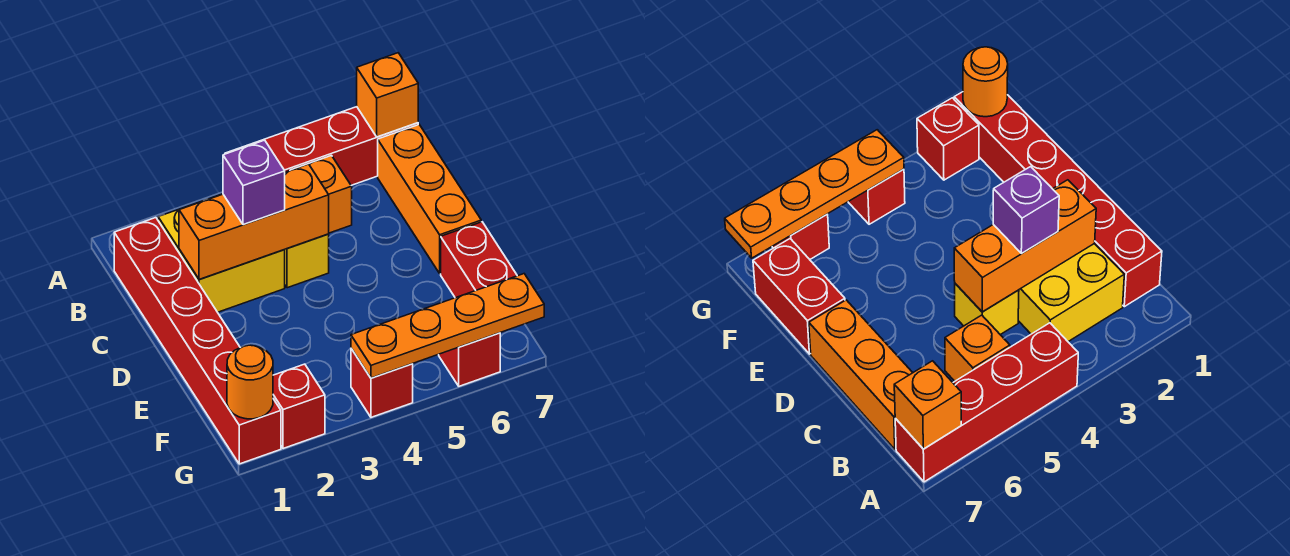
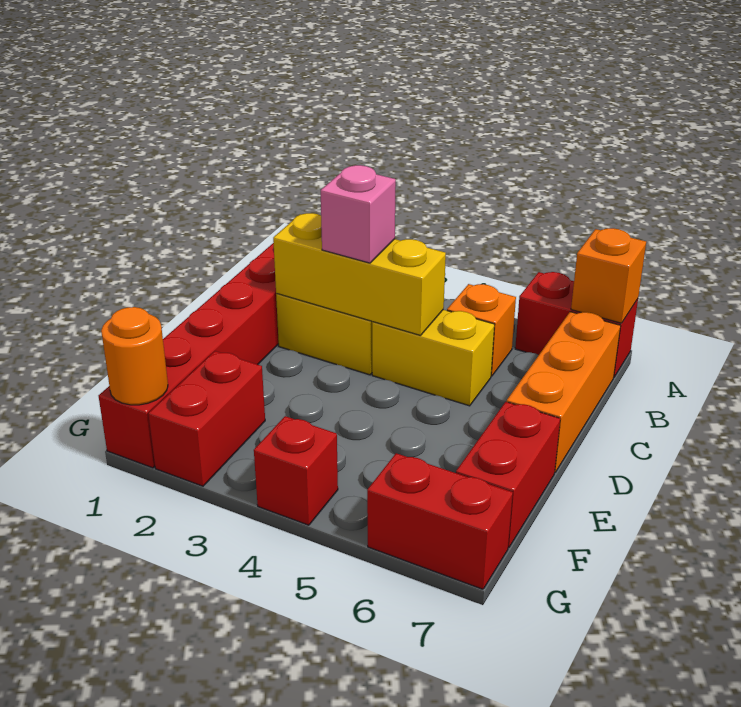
red brick A4:A7 level 1 -> red brick A6:A7 level 1
orange brick C2:C4 level 2 -> yellow brick C2:C4 level 2
purple brick C3 level 3 -> pink brick C3 level 3
yellow brick C4 level 1 -> yellow brick C4:C5 level 1
red brick G2 level 1 -> red brick F2:G2 level 1
orange plate G4:G7 level 2 -> none
red brick G6 level 1 -> red brick G6:G7 level 1

